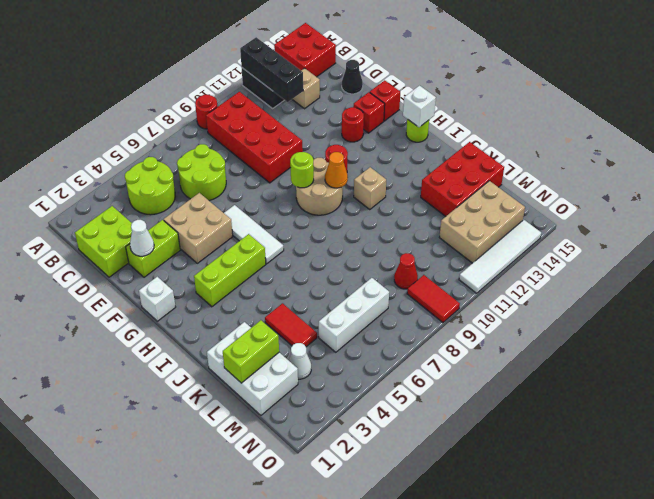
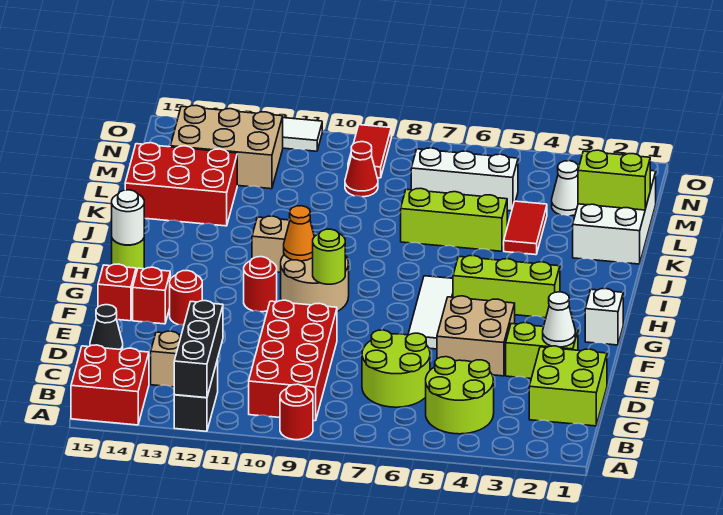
white brick H15 level 2 -> white round brick H15 level 2
none -> lime brick K5:K7 level 1

